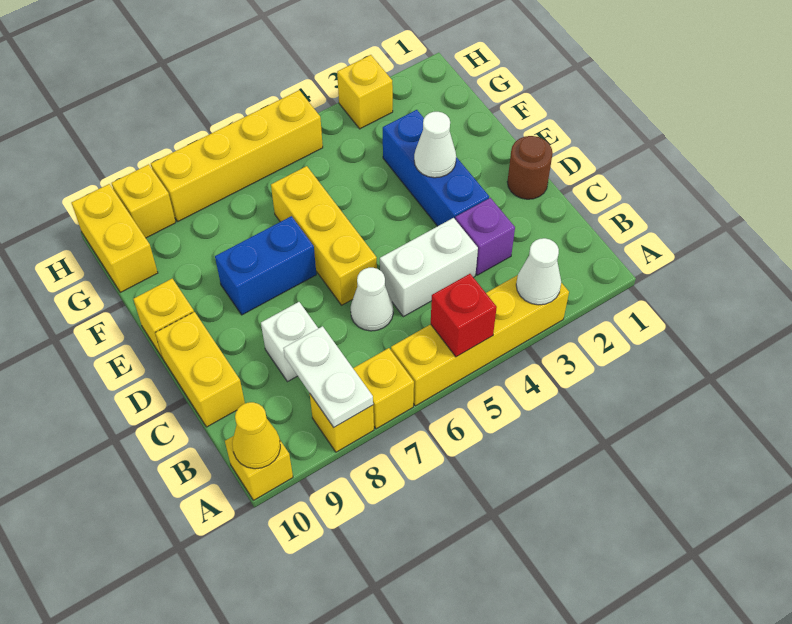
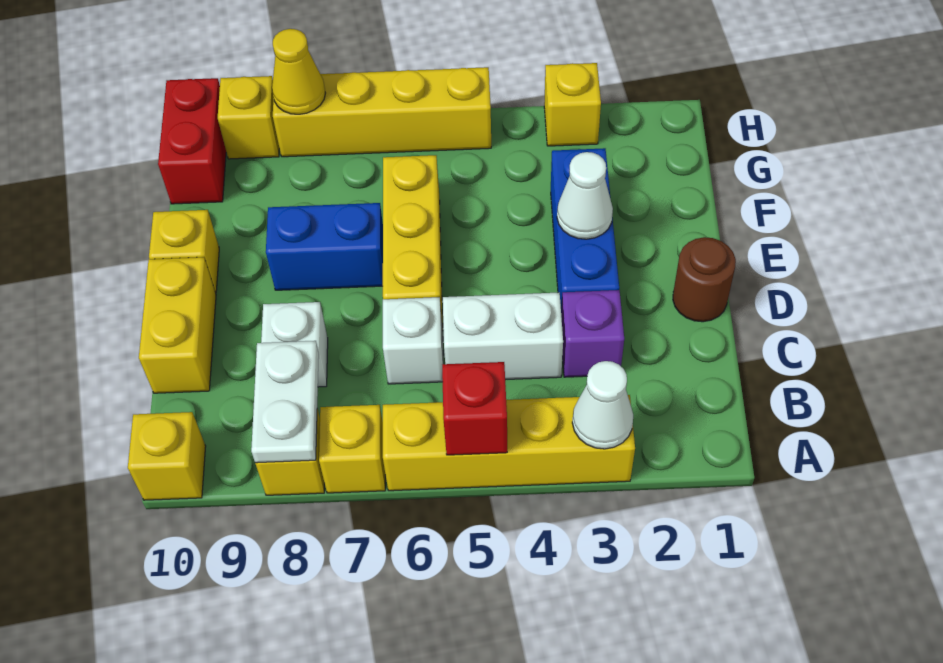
yellow cone A10 level 2 -> yellow cone H8 level 2
white cone C6 level 1 -> white brick C6 level 1
yellow brick G10:H10 level 1 -> red brick G10:H10 level 1

